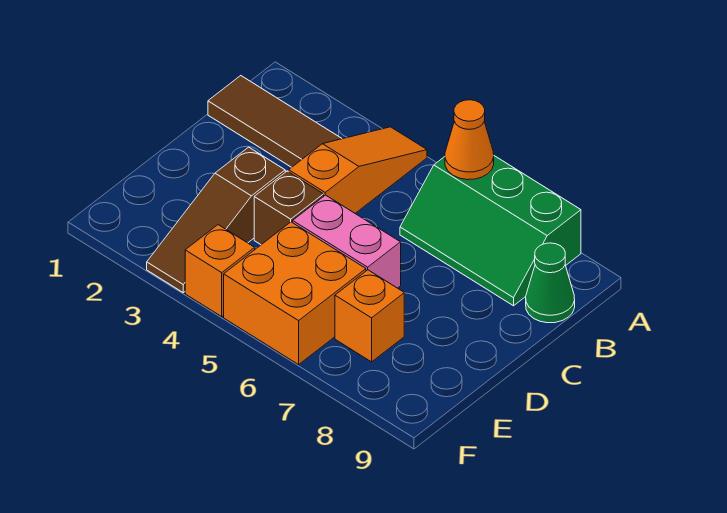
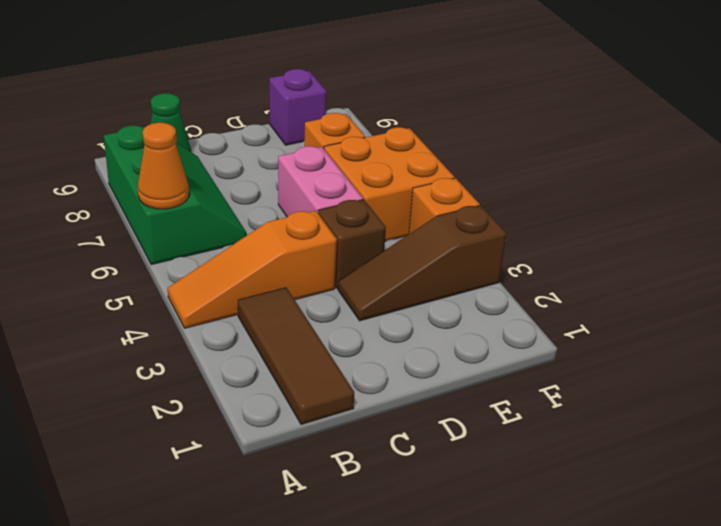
brown slope D3:F3 level 1 top D -> brown slope D3:F3 level 1 top F
none -> purple brick E9 level 1

